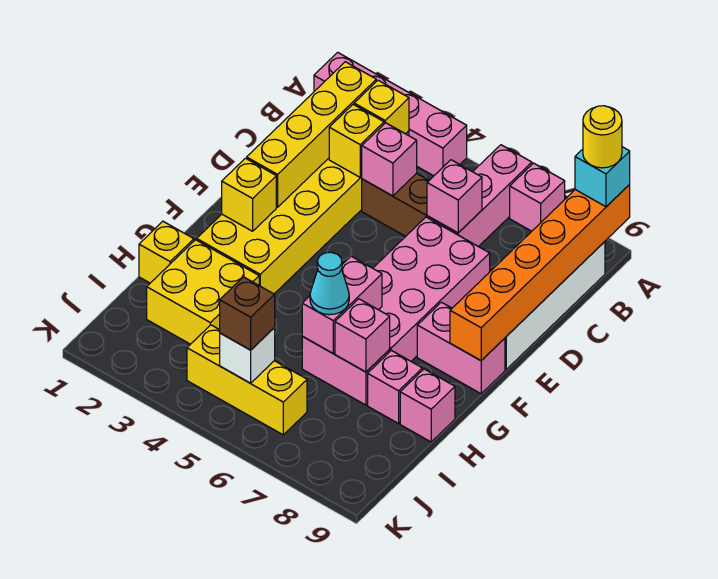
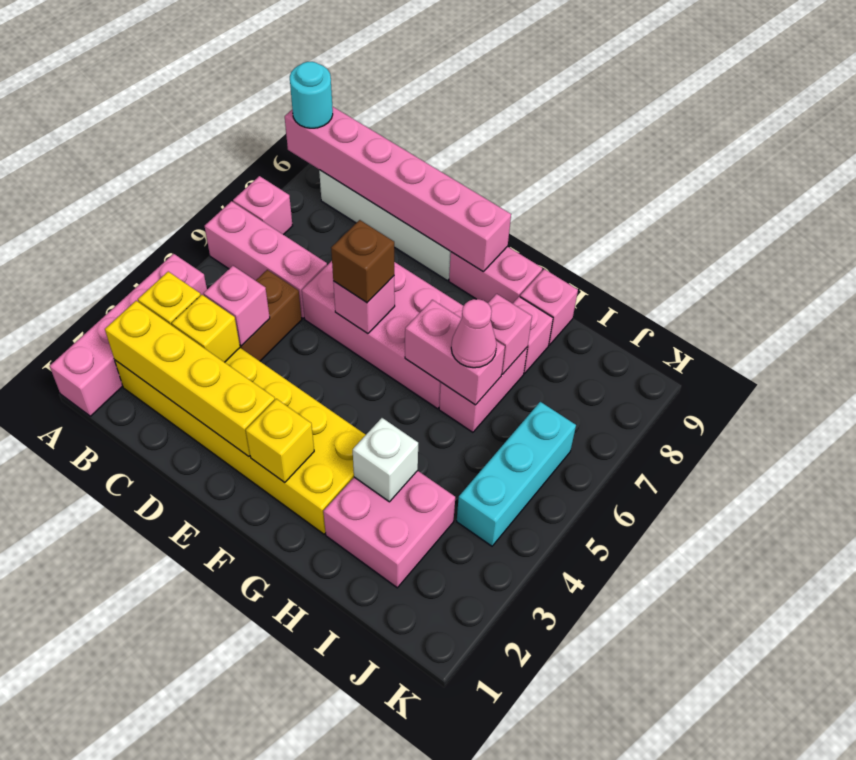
orange brick A9:F9 level 2 -> pink brick A9:F9 level 2
cyan brick A9 level 3 -> cyan round brick A9 level 3
yellow round brick A9 level 4 -> none
pink brick C6 level 2 -> pink brick E6 level 2
pink brick F8:F9 level 1 -> pink brick F9:G9 level 1
yellow brick H1 level 1 -> none
yellow brick H2:I3 level 1 -> pink brick H2:I3 level 1
cyan cone H6 level 3 -> pink cone H6 level 3
yellow brick J4:J6 level 1 -> cyan brick J4:J6 level 1
white brick J5 level 2 -> white brick H3 level 2
brown brick J5 level 3 -> brown brick E6 level 3

